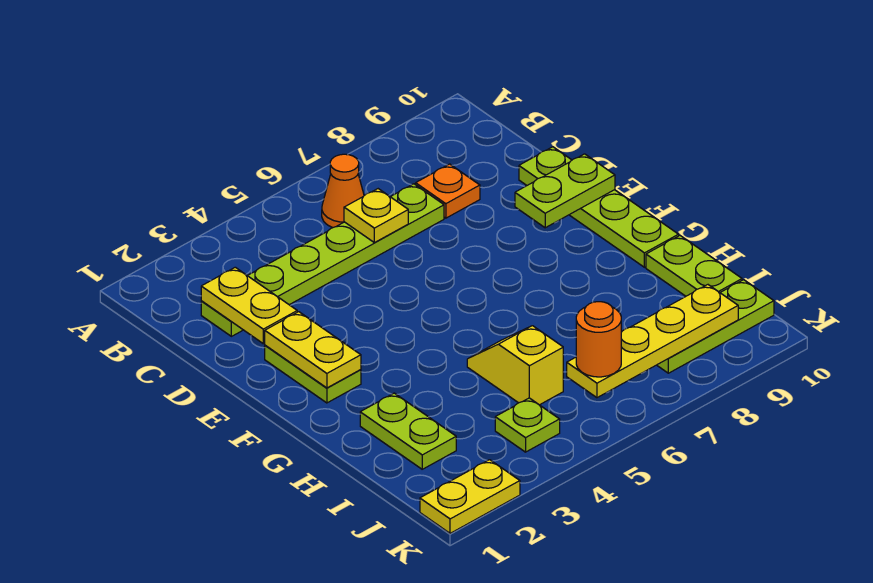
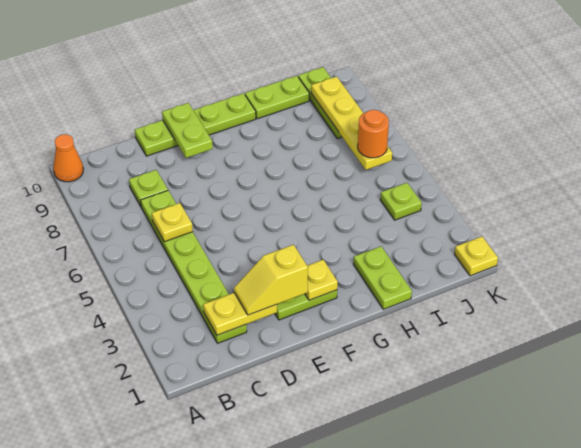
orange cone B6 level 1 -> orange cone A10 level 1
orange plate C8 level 1 -> lime plate C8 level 1
yellow plate E2:F2 level 2 -> yellow plate F2 level 2
lime plate H2:I2 level 1 -> lime plate H1:H2 level 1
yellow slope H5:I5 level 1 top I -> yellow slope D2:E2 level 3 top E
yellow plate K1:K2 level 1 -> yellow plate K1 level 1

